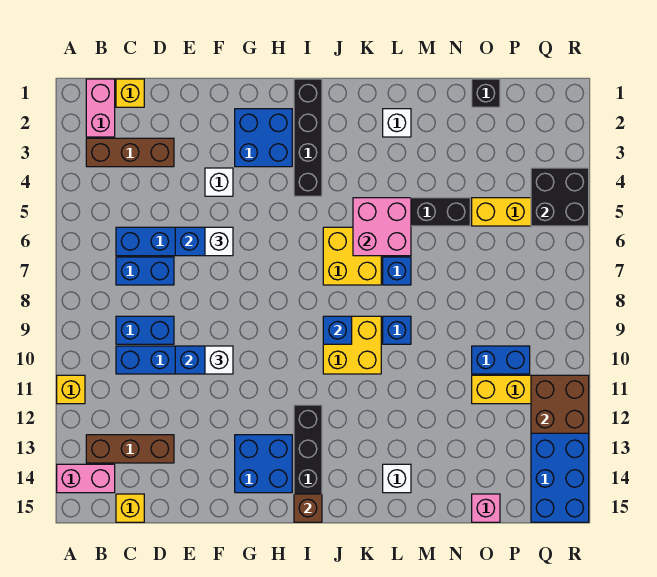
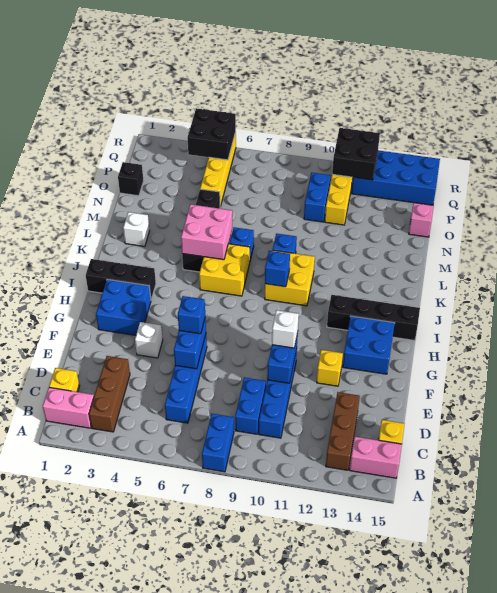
yellow brick A11 level 1 -> yellow brick F12 level 1
pink brick A14:B14 level 1 -> pink brick B14:B15 level 1
blue brick C7:D7 level 1 -> blue brick A8:B8 level 1
white brick F6 level 3 -> blue brick F6 level 3
black brick I1:I4 level 1 -> black brick I1:I3 level 1
brown brick I15 level 2 -> none
white brick L14 level 1 -> none
brown brick Q11:R12 level 2 -> black brick Q11:R12 level 2

